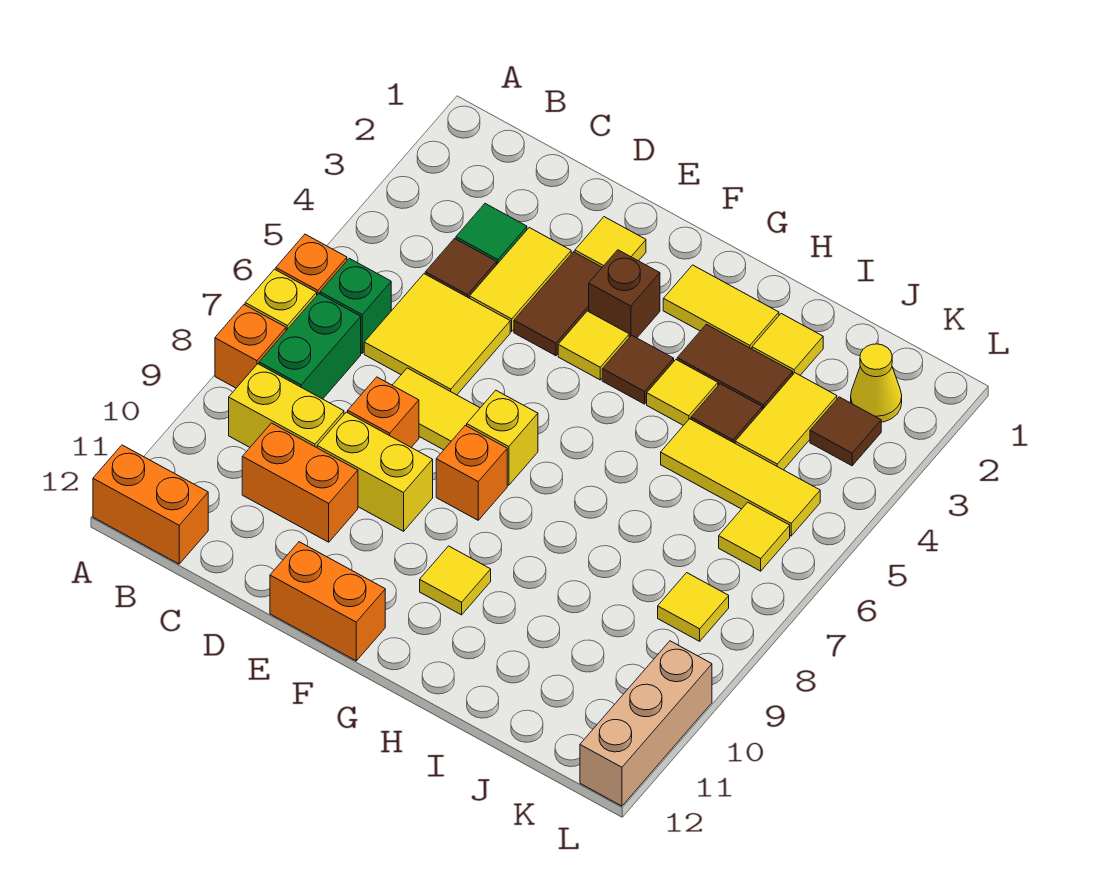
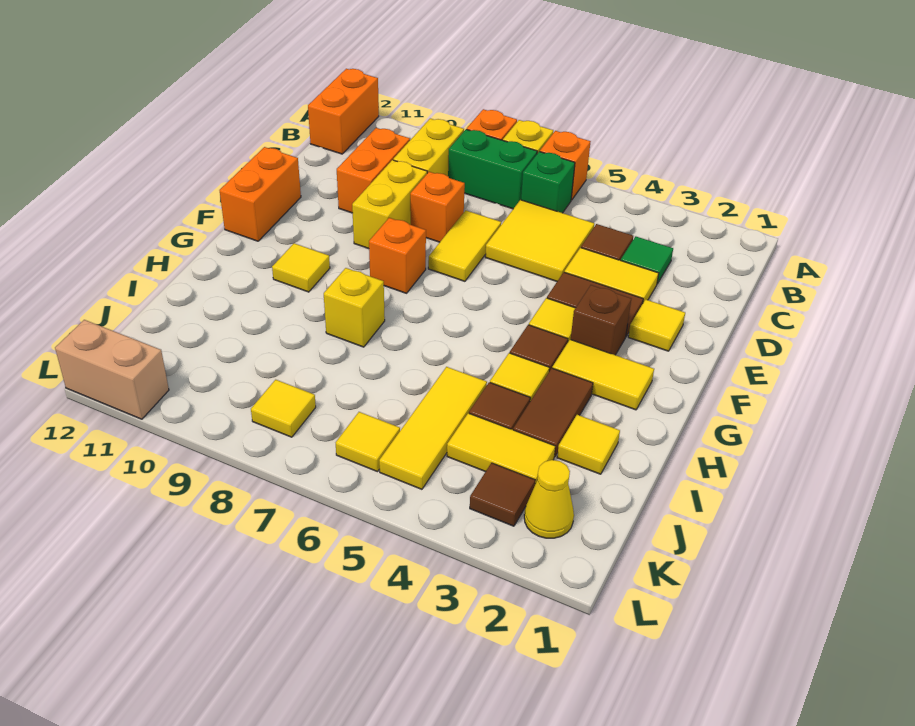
yellow brick F7 level 1 -> yellow brick H8 level 1
yellow tile G2:H2 level 1 -> yellow tile G2:G3 level 1
tan brick L10:L12 level 1 -> tan brick L11:L12 level 1

